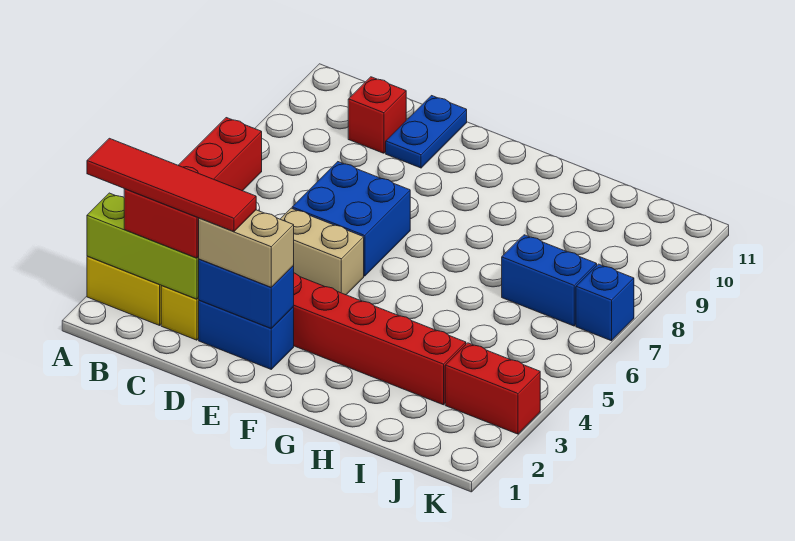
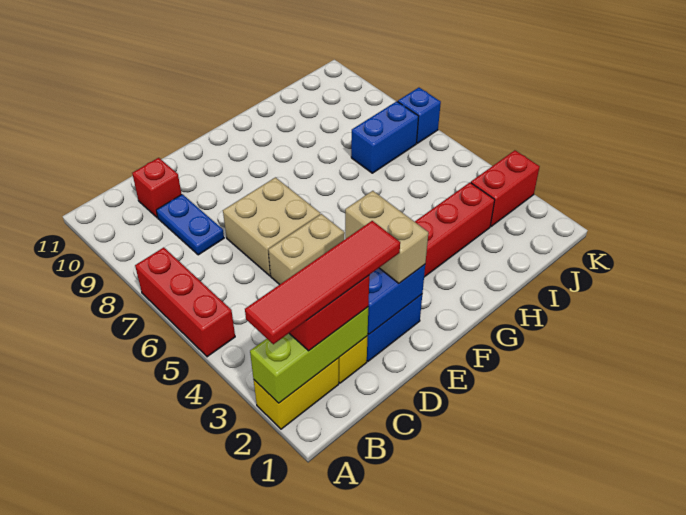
tan brick D2:E2 level 3 -> tan brick E2:E3 level 3
blue brick D6:E7 level 1 -> tan brick D6:E7 level 1
blue plate D10:D11 level 1 -> blue plate C8:C9 level 1

